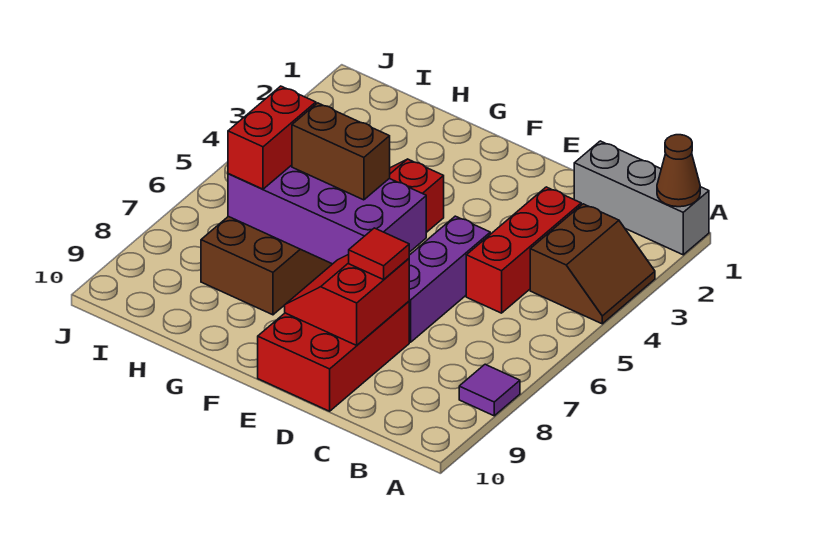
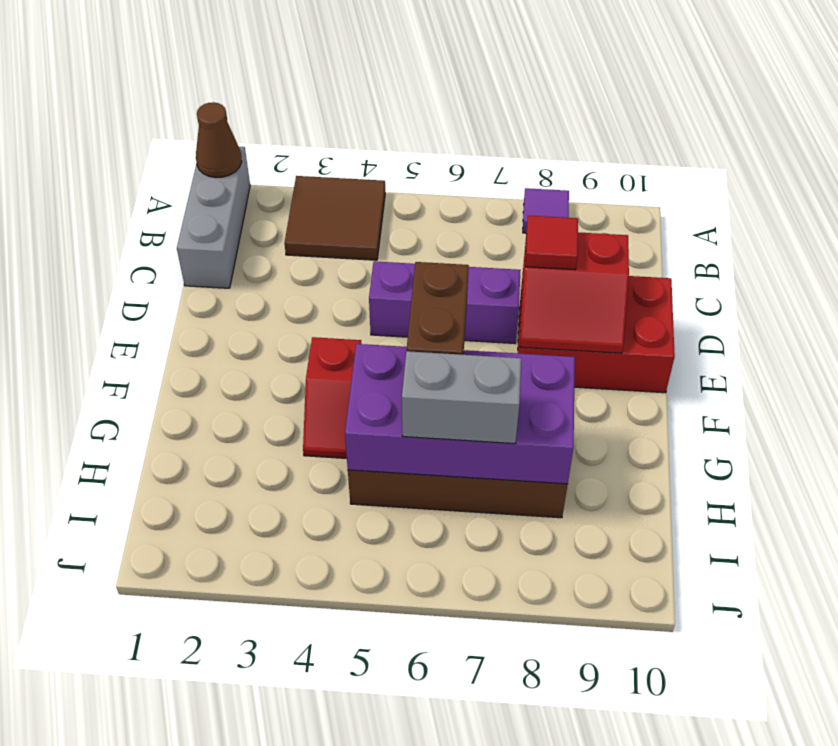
brown slope A3:B4 level 1 top B -> brown tile A3:B4 level 1
red brick C3:C5 level 1 -> none
purple brick E6:H7 level 2 -> purple brick G5:H8 level 2
red brick H6:H7 level 3 -> grey brick H6:H7 level 3

